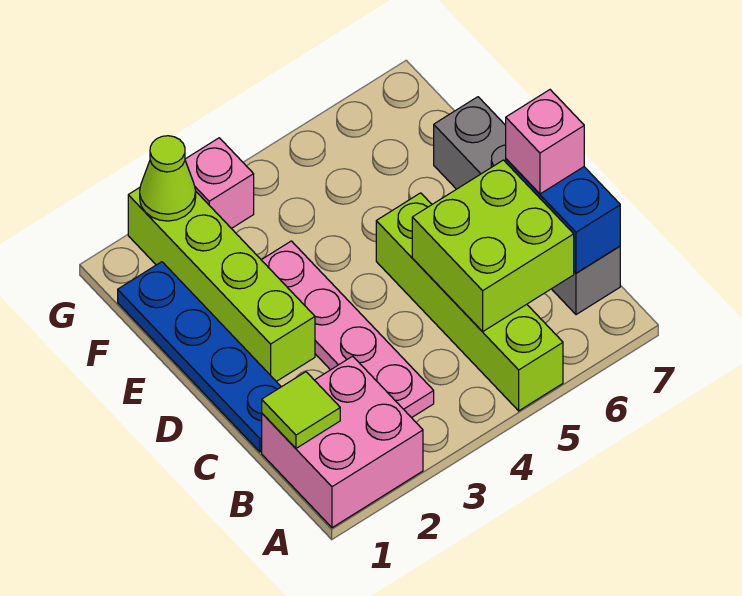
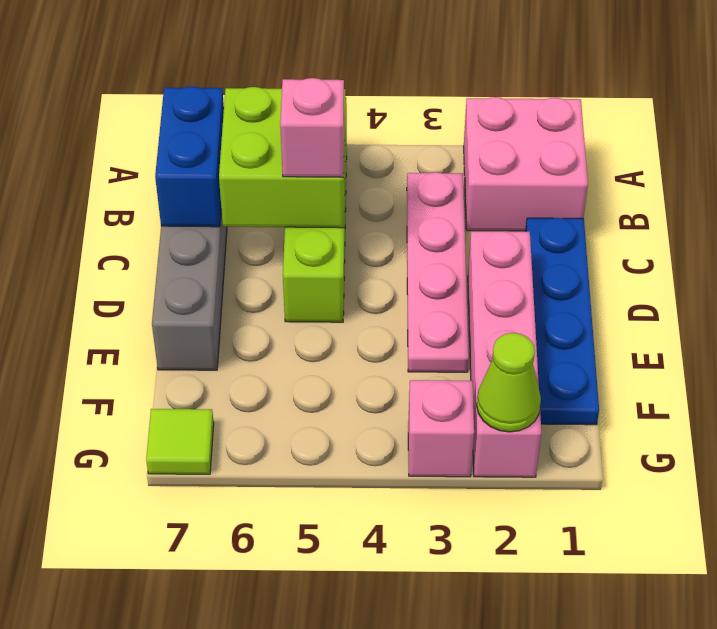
lime tile B1 level 2 -> lime tile G7 level 1
pink brick C7 level 3 -> pink brick C5 level 3
lime brick D2:G2 level 1 -> pink brick D2:G2 level 1

